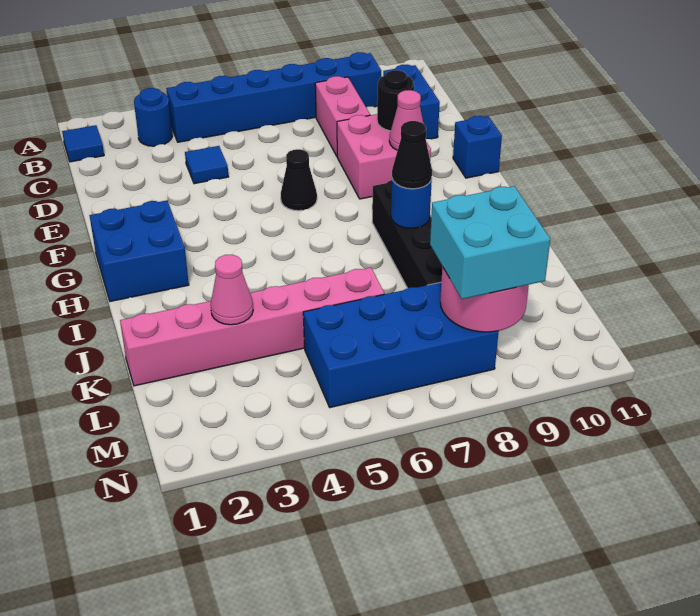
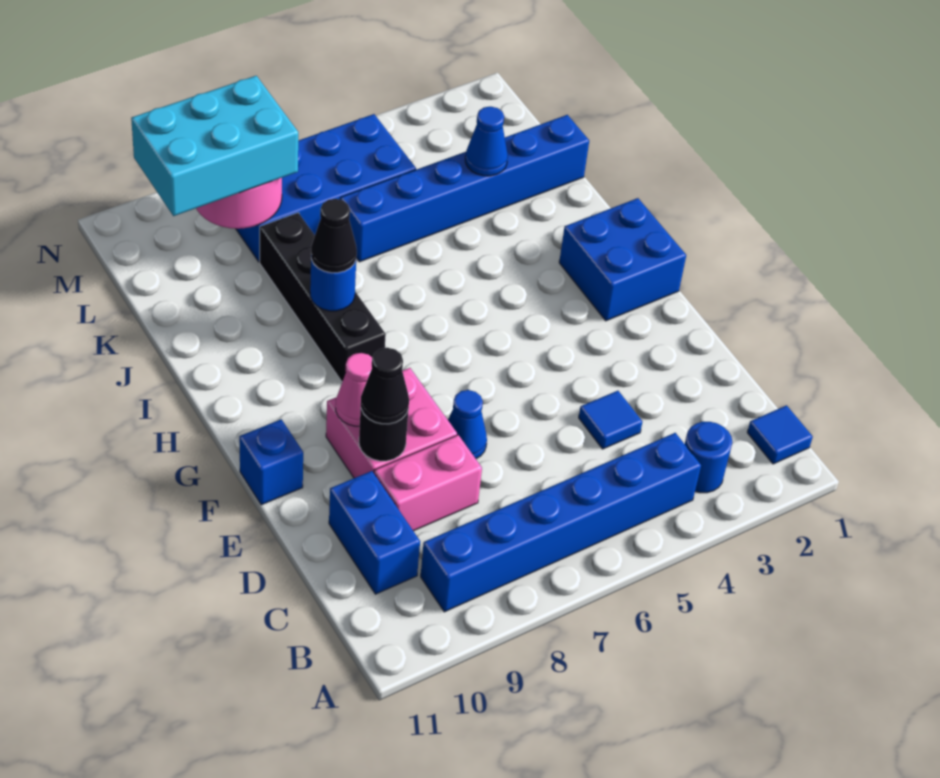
pink brick C8:D8 level 1 -> pink brick D8:D9 level 1
none -> blue cone E7 level 1
black cone F6 level 1 -> black cone E9 level 3
pink brick K1:K6 level 1 -> blue brick K1:K6 level 1
pink cone K3 level 2 -> blue cone K3 level 2
cyan brick L8:M9 level 3 -> cyan brick L8:M10 level 3

